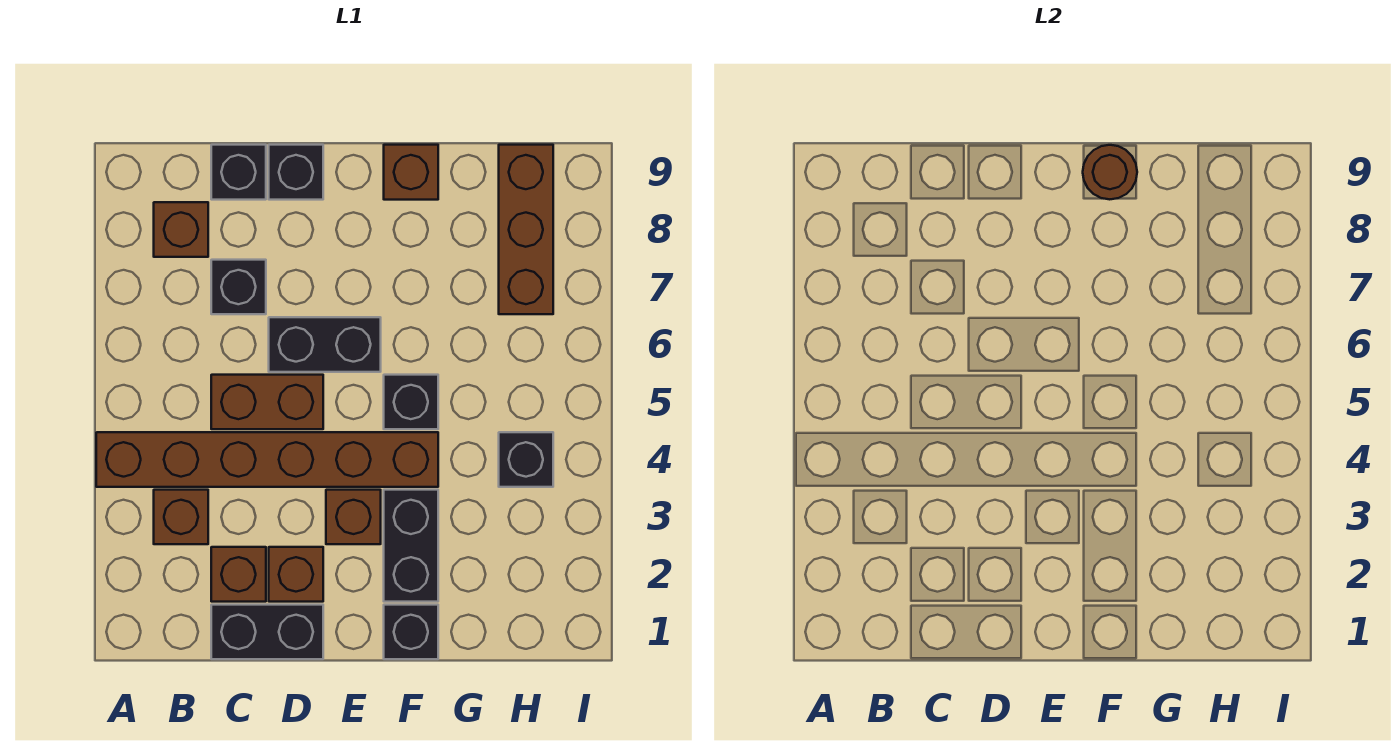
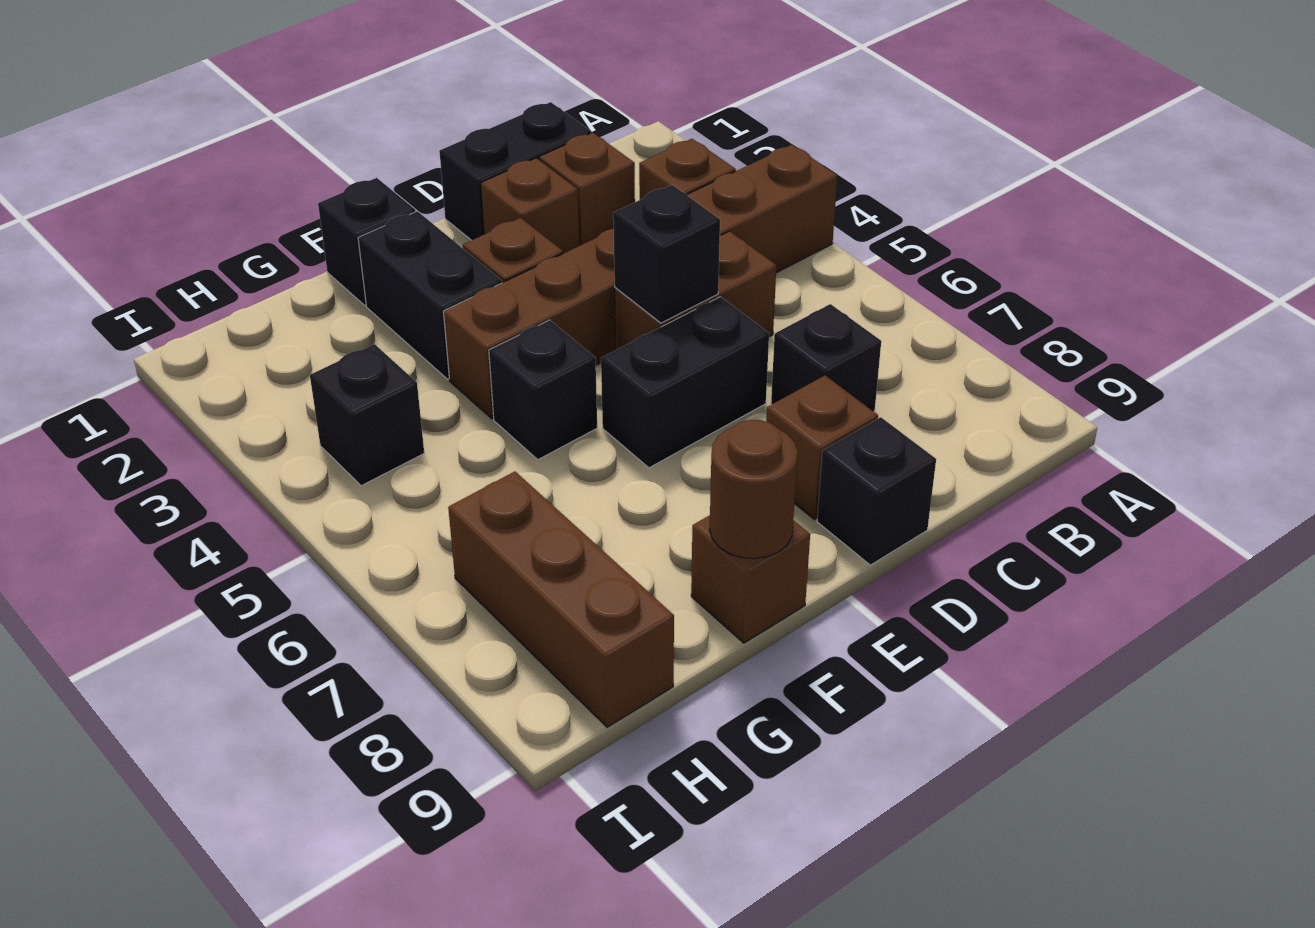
brown brick B8 level 1 -> brown brick D8 level 1
black brick C9 level 1 -> black brick D5 level 2

